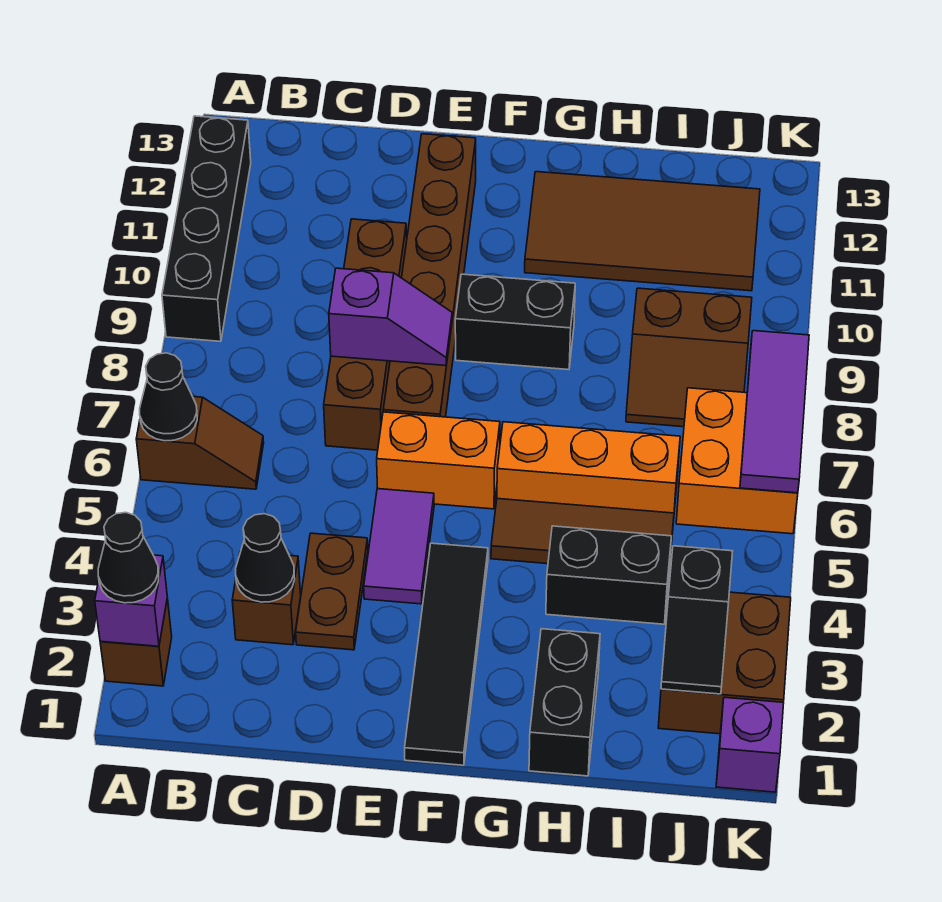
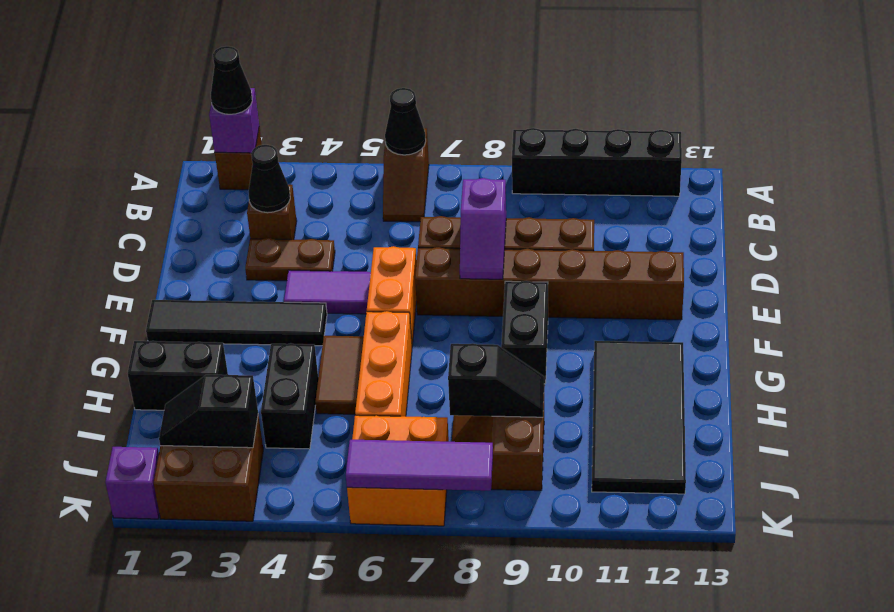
brown tile G5:I5 level 1 -> brown tile G5:H5 level 1
brown tile G11:J12 level 1 -> black tile G11:J12 level 1
none -> black slope I8:I9 level 2 top 8

